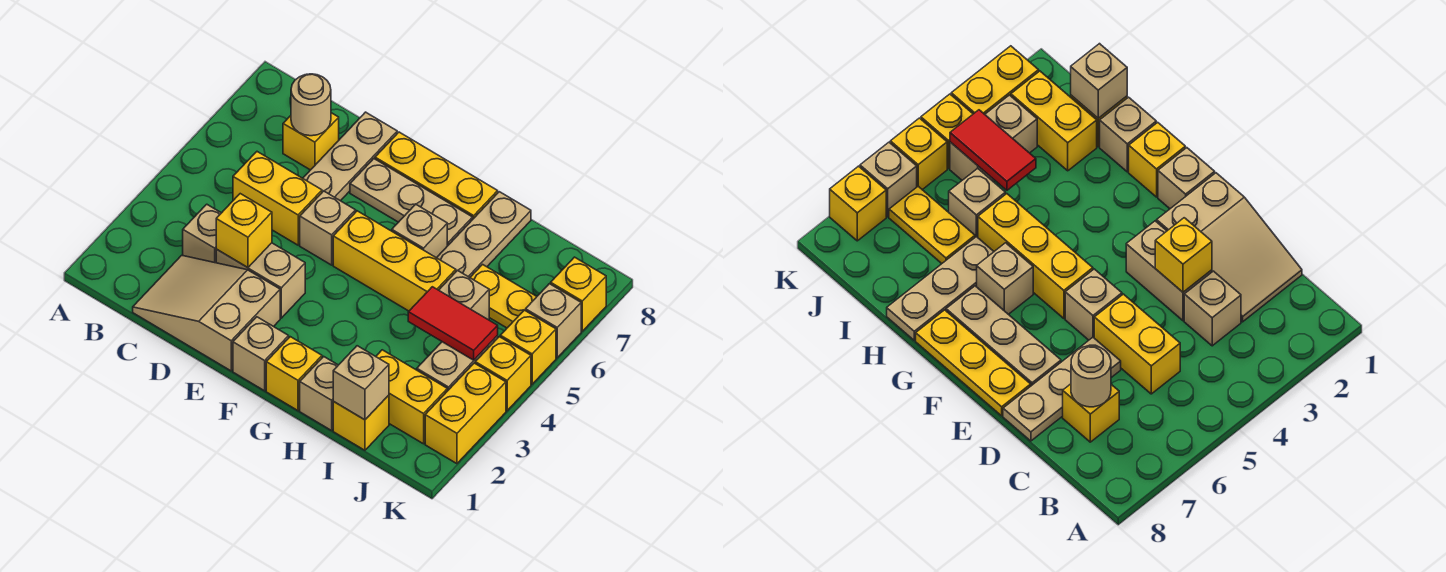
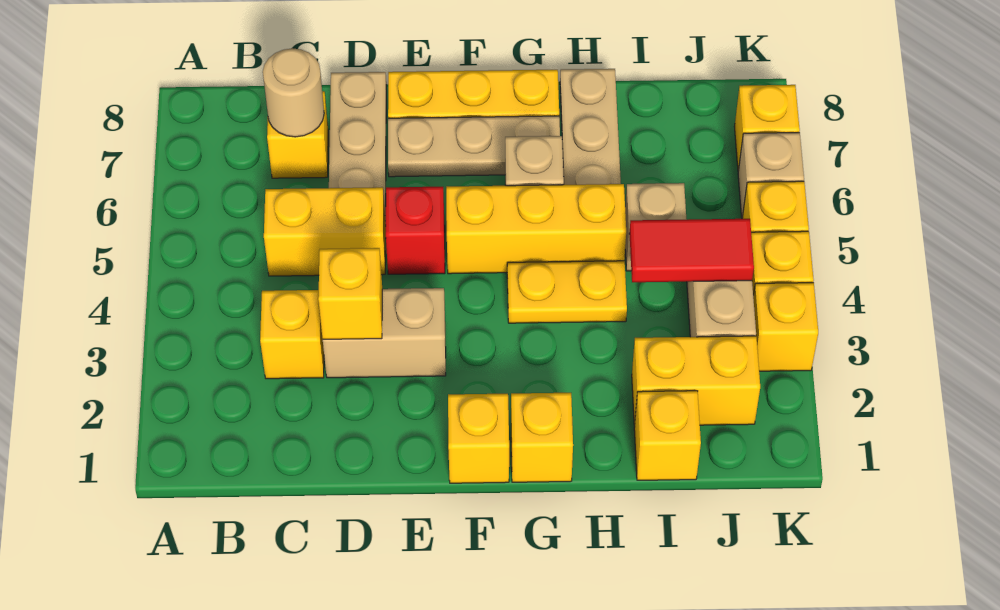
tan slope C1:E2 level 1 top E -> none
tan brick C3 level 1 -> yellow brick C3 level 1
tan brick E5 level 1 -> red brick E5 level 1
tan brick F1 level 1 -> yellow brick F1 level 1
tan brick H1 level 1 -> none
tan brick I1 level 2 -> none
yellow plate I6:J6 level 1 -> yellow plate G4:H4 level 1
yellow brick K2:K3 level 1 -> yellow brick K3 level 1

